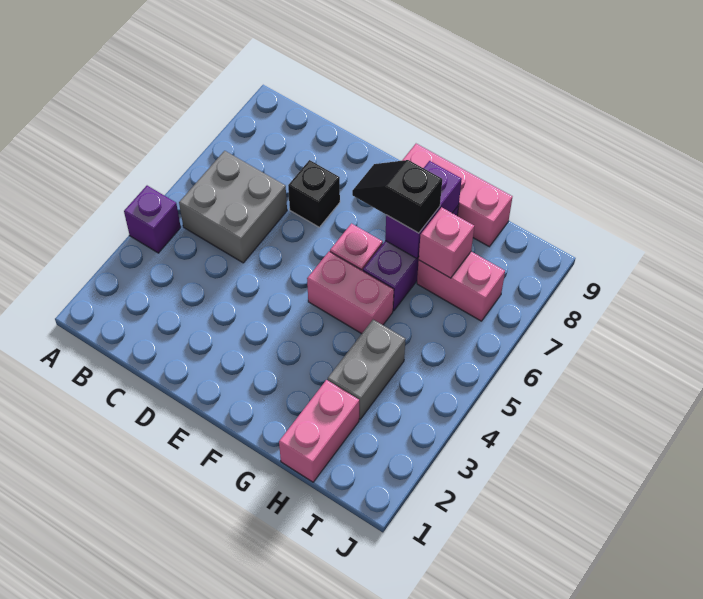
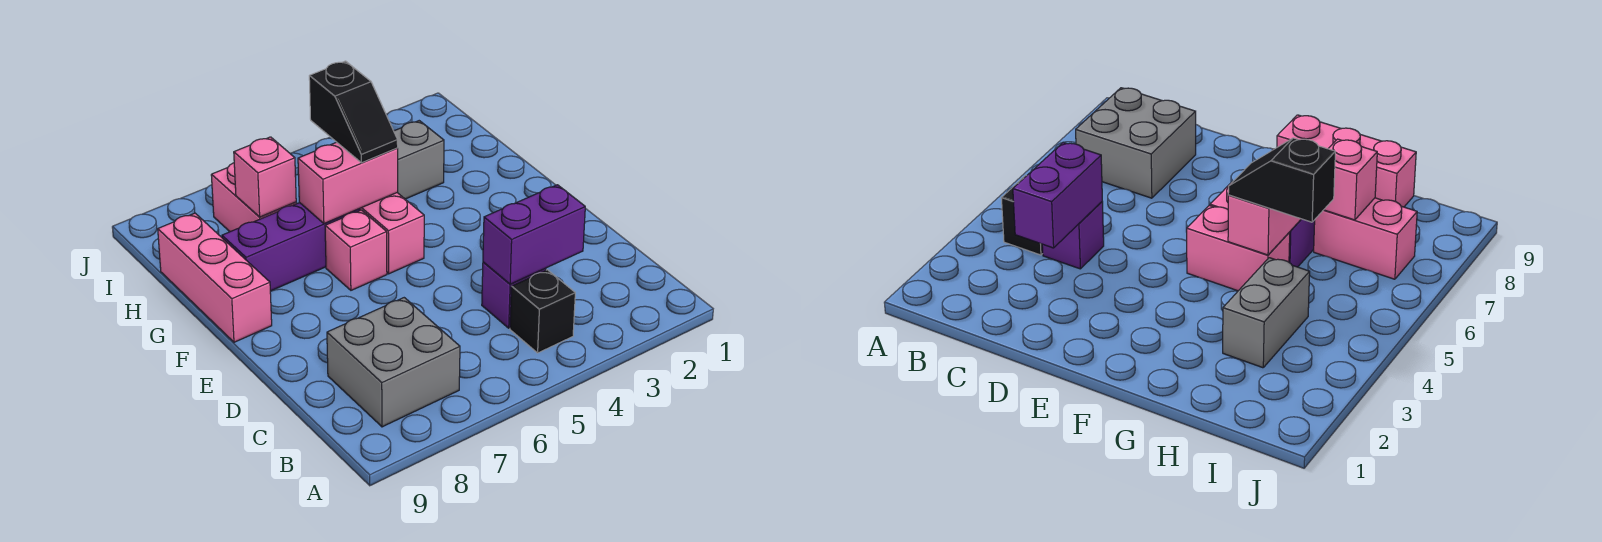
purple brick A4 level 1 -> purple brick C4 level 1
grey brick B5:C6 level 1 -> grey brick B7:C8 level 1
black brick D7 level 1 -> black brick B4 level 1
black slope F7:G7 level 3 top G -> black slope G5:H5 level 3 top H
purple brick G7:G8 level 2 -> purple brick C3:C4 level 2
pink brick H1:H2 level 1 -> pink brick G5:G6 level 2

